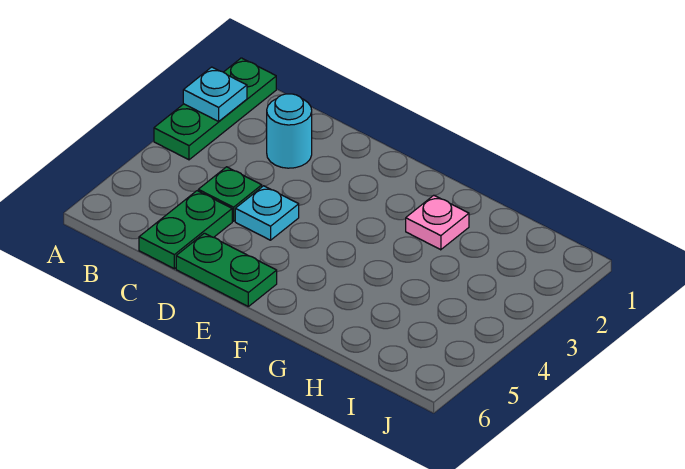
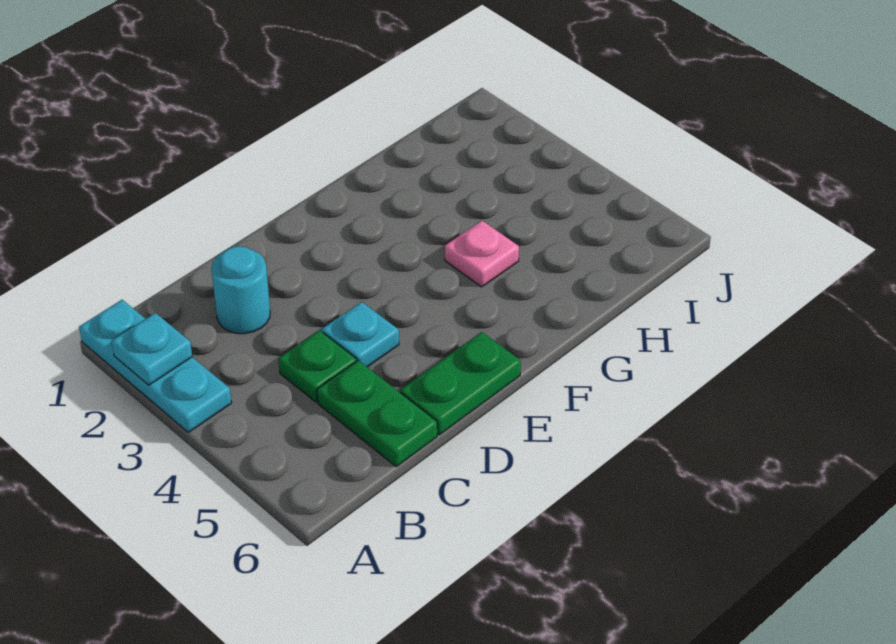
green plate A1:A3 level 1 -> cyan plate A1:A3 level 1
pink plate G2 level 1 -> pink plate G4 level 1

